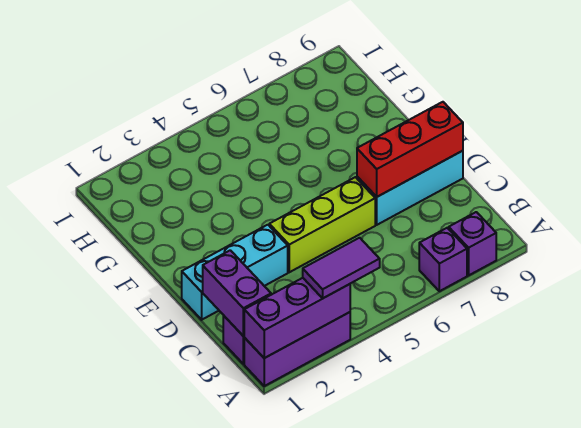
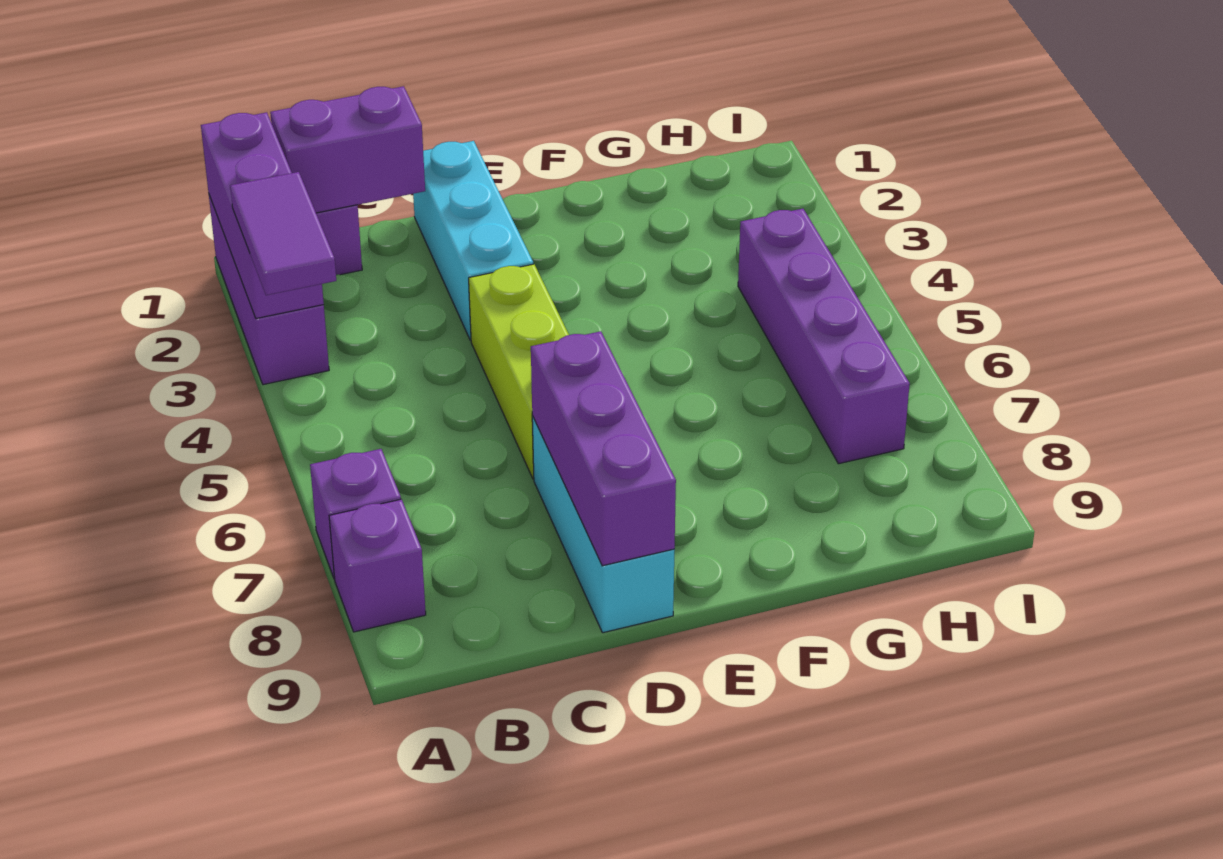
red brick D7:D9 level 2 -> purple brick D7:D9 level 2
none -> purple brick H4:H7 level 1

